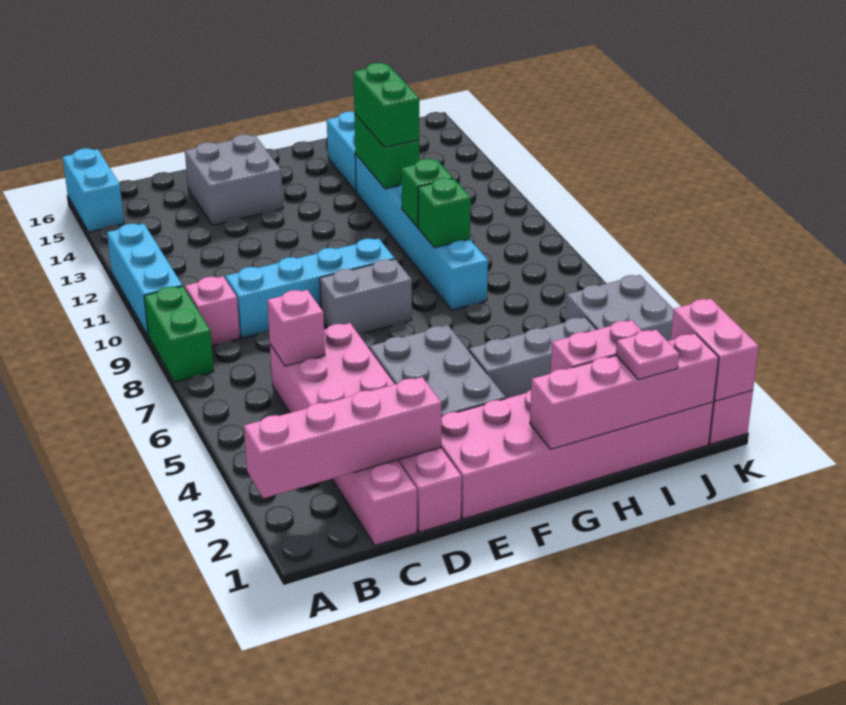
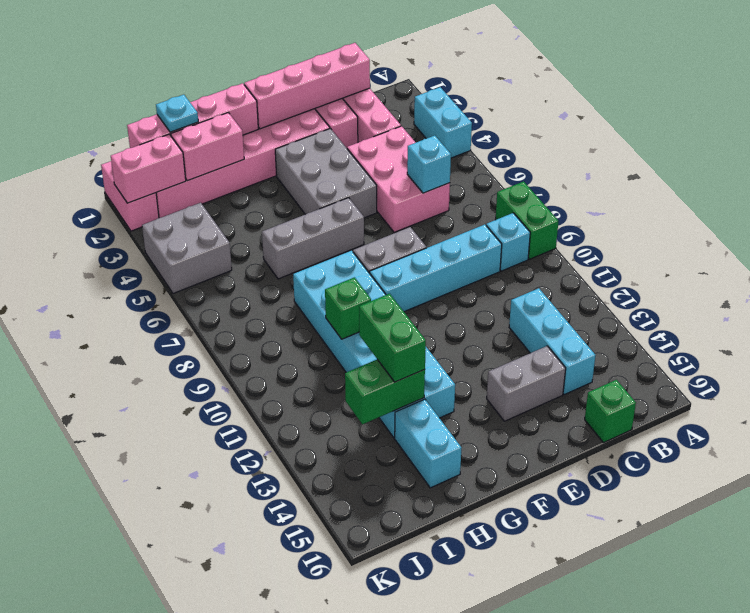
pink brick A2:D2 level 2 -> pink brick C1:F1 level 2
cyan brick A10:A12 level 1 -> cyan brick C12:C14 level 1
cyan brick A15:A16 level 1 -> cyan brick A3:A4 level 1
pink brick B9 level 1 -> cyan brick B9 level 1
pink brick C6 level 2 -> cyan brick C6 level 2
grey brick D14:E15 level 1 -> grey brick D14:E14 level 1
grey brick G4:I4 level 1 -> grey brick F6:H6 level 1
cyan brick H8:H13 level 1 -> cyan brick G8:H13 level 1
green brick H9 level 2 -> green brick C16 level 1
green brick H12:H13 level 2 -> green brick H13:I13 level 2
pink plate I1 level 3 -> cyan plate I1 level 3
pink brick K1:K2 level 2 -> pink brick J2:K2 level 2

